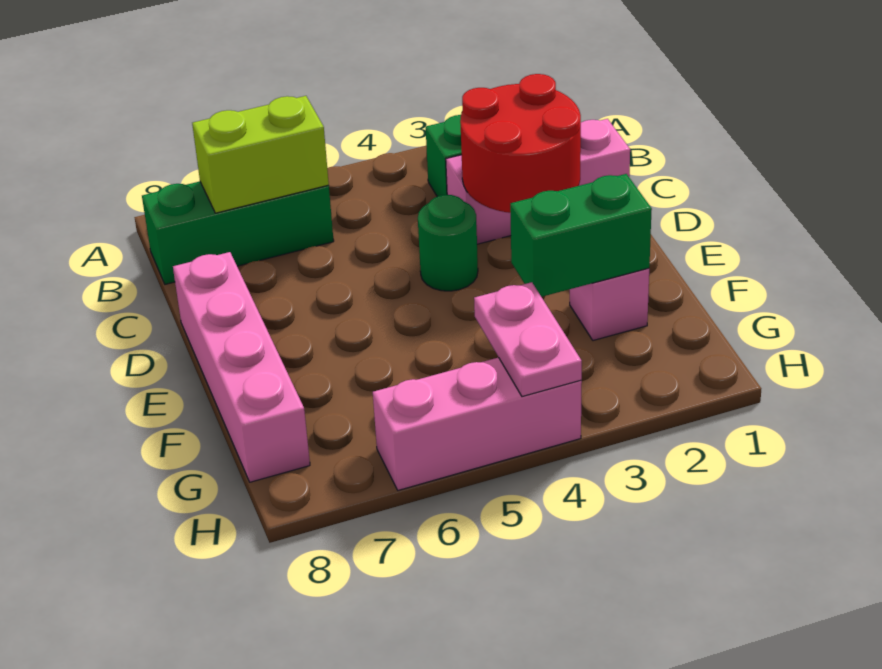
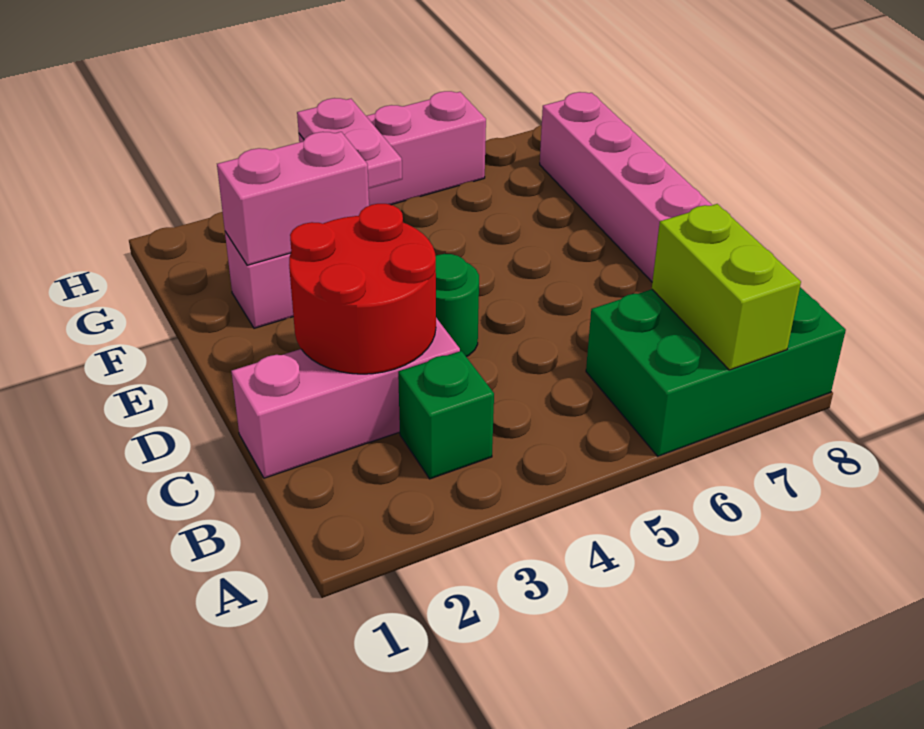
green brick B6:B8 level 1 -> green brick A6:B8 level 1
lime brick B6:B7 level 2 -> lime brick A7:B7 level 2
green brick F2:F3 level 2 -> pink brick F2:F3 level 2

